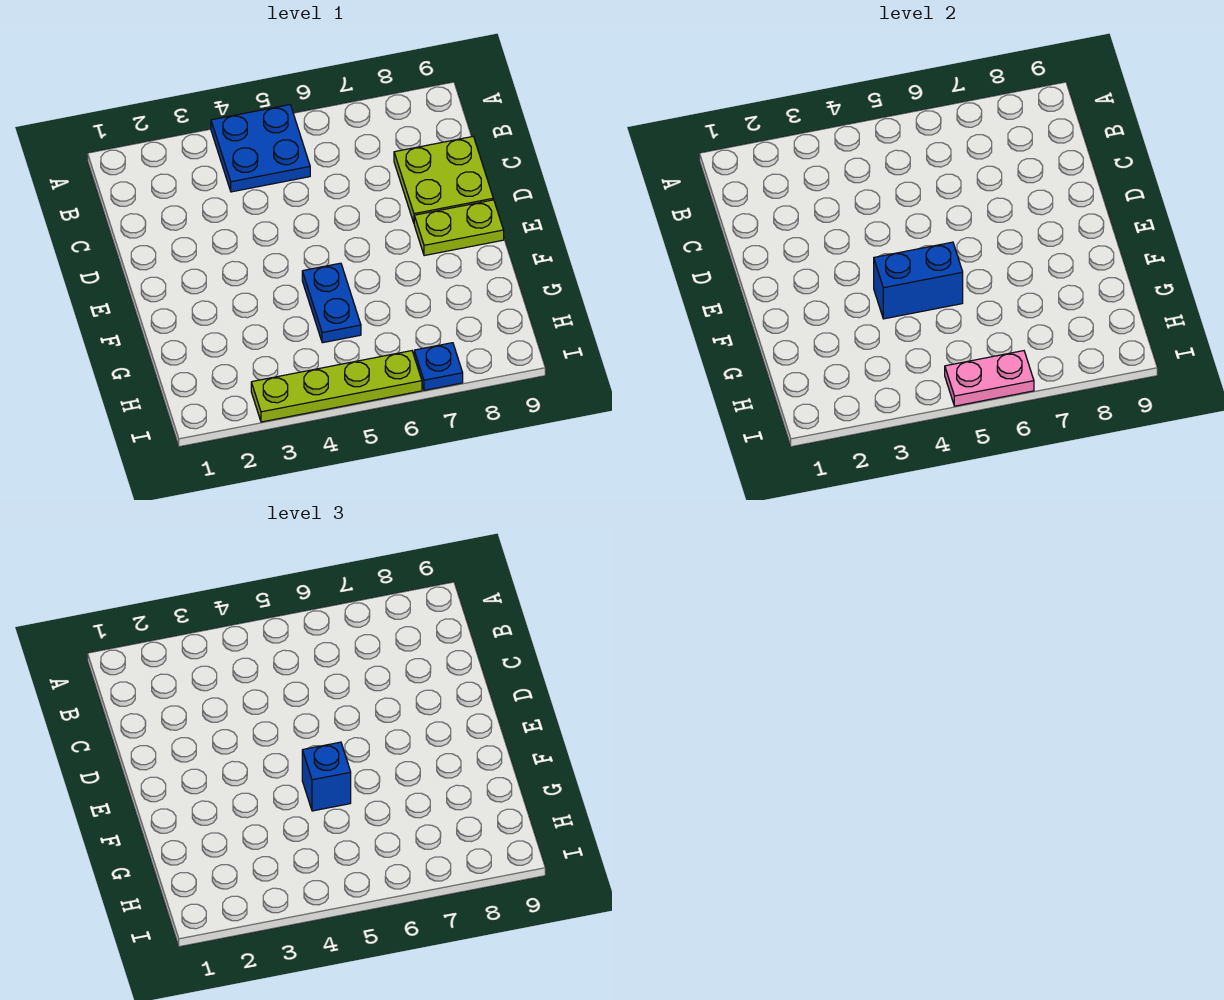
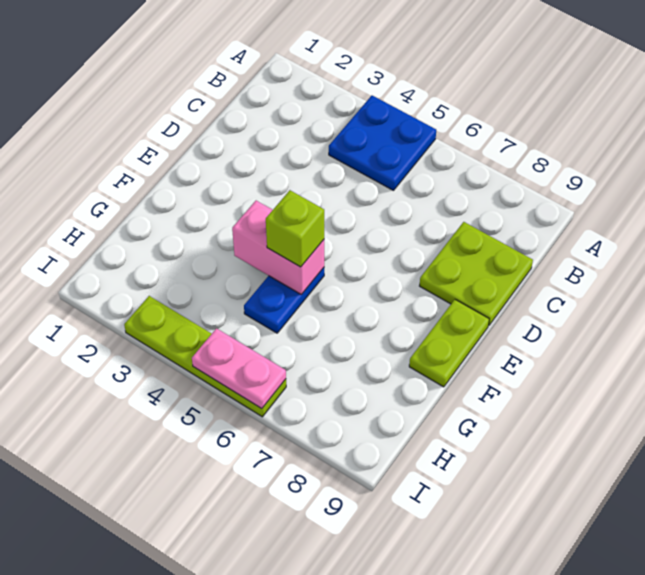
lime plate E8:E9 level 1 -> lime plate E9:F9 level 1
blue brick F4:F5 level 2 -> pink brick F4:F5 level 2
blue brick F5 level 3 -> lime brick F5 level 3
blue plate I7 level 1 -> none

